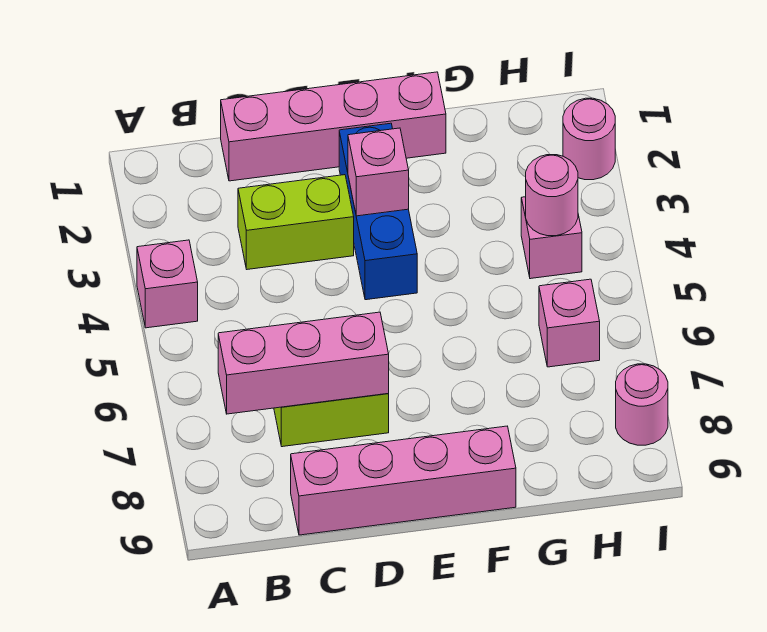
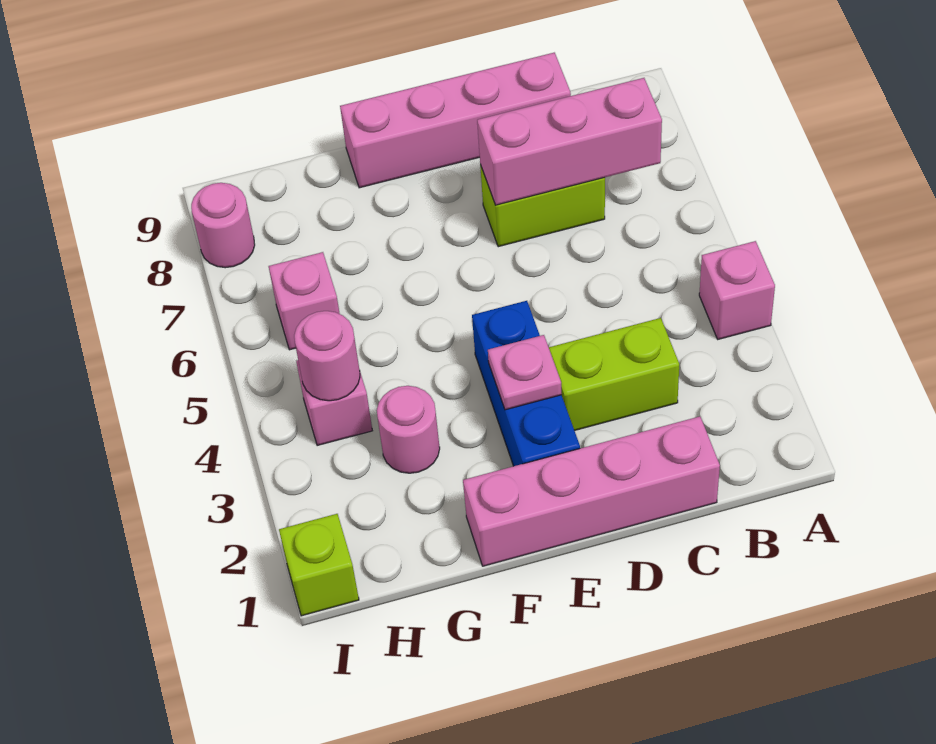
pink brick E3 level 2 -> pink plate E3 level 2
none -> lime brick I1 level 1
pink round brick I2 level 1 -> pink round brick G3 level 1

